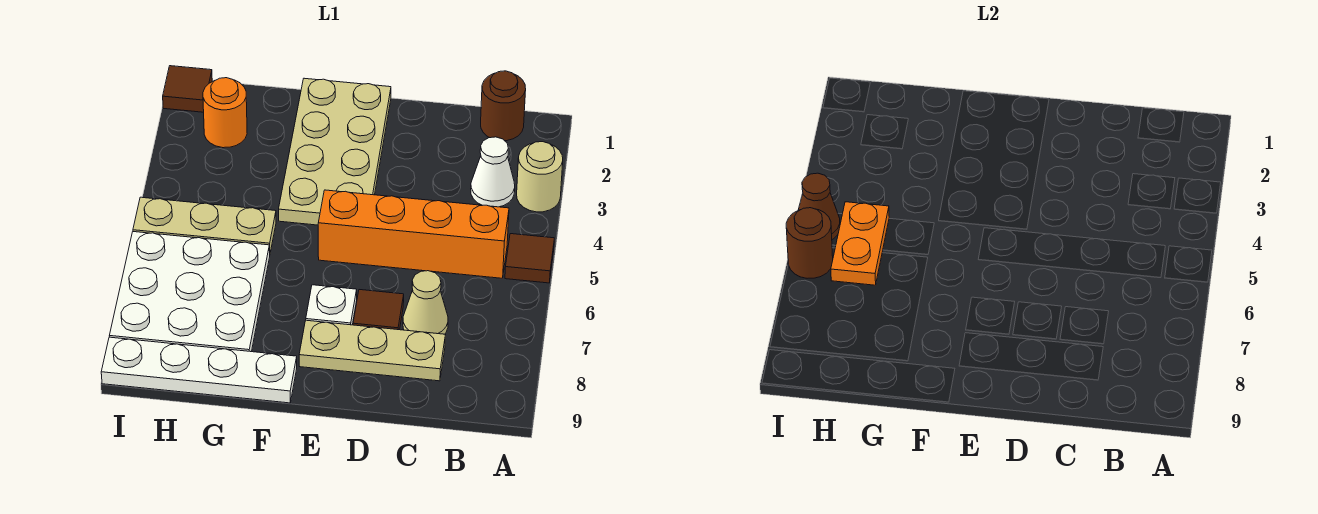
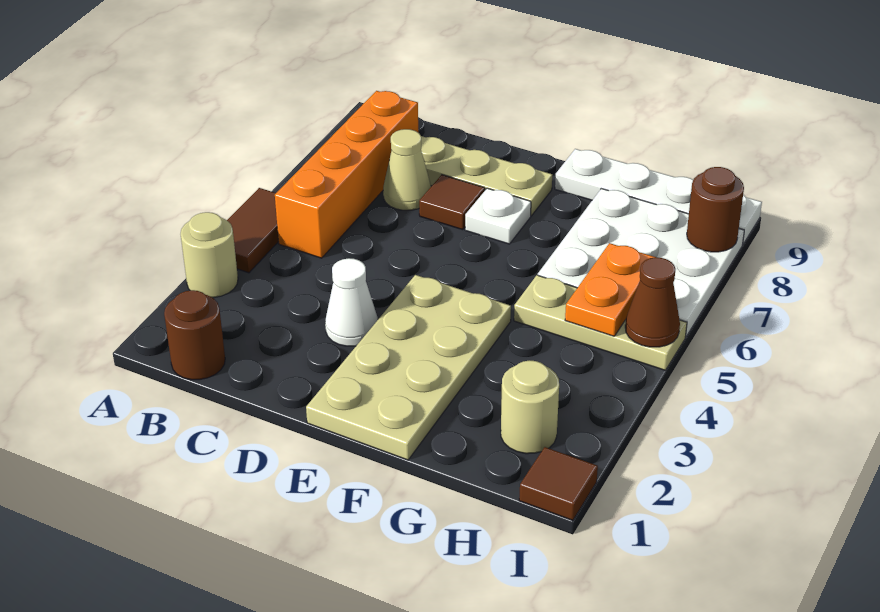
brown tile A5 level 1 -> brown tile A4:A5 level 1
white cone B3 level 1 -> white cone D3 level 1
orange brick B5:E5 level 1 -> orange brick B5:B8 level 1
orange round brick H2 level 1 -> tan round brick H2 level 1
brown round brick I6 level 2 -> brown round brick I8 level 2

